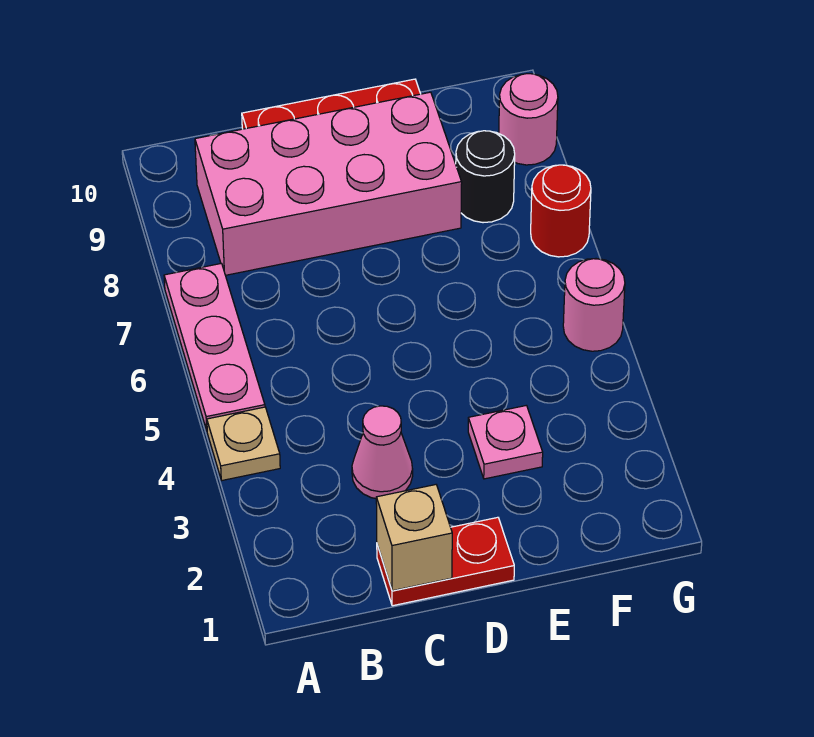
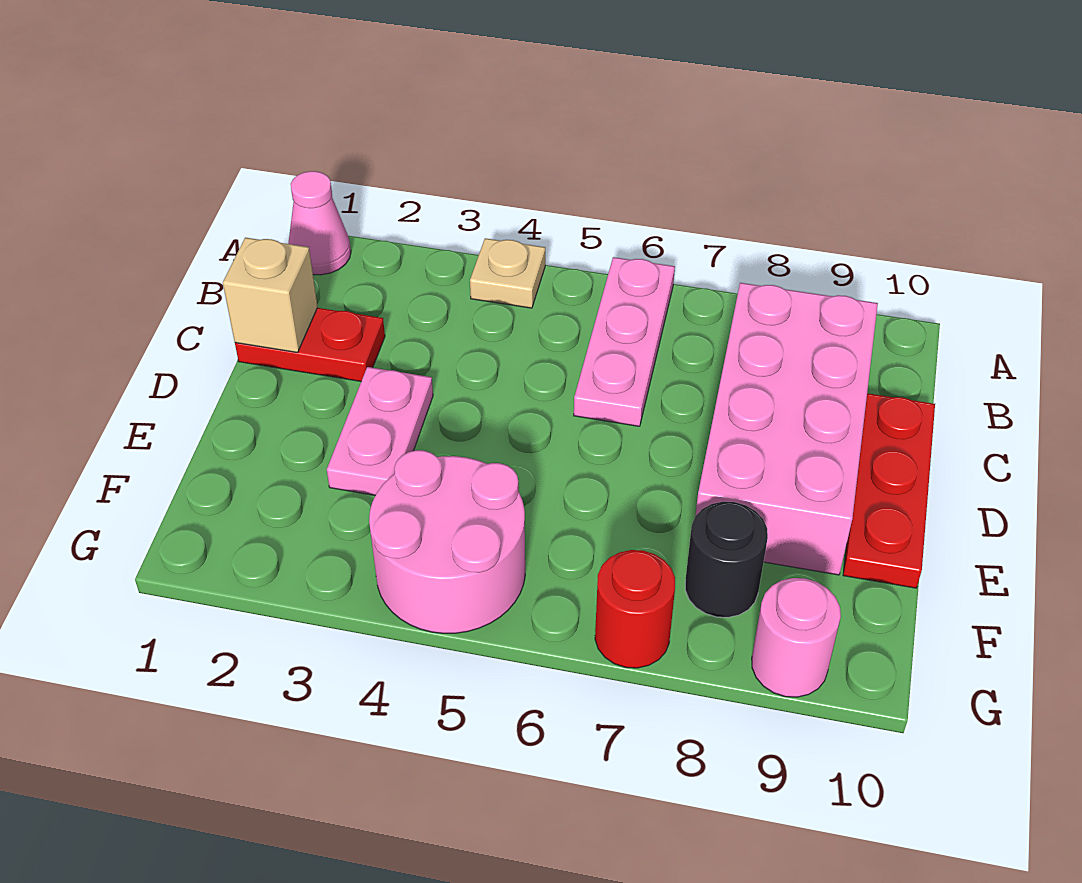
pink plate A5:A7 level 1 -> pink plate A6:C6 level 1
red plate C1:D1 level 1 -> red plate C1:C2 level 1
pink cone C3 level 1 -> pink cone A1 level 1
pink plate E3 level 1 -> pink plate D3:E3 level 1
pink round brick G5 level 1 -> pink round brick F4:G5 level 1

